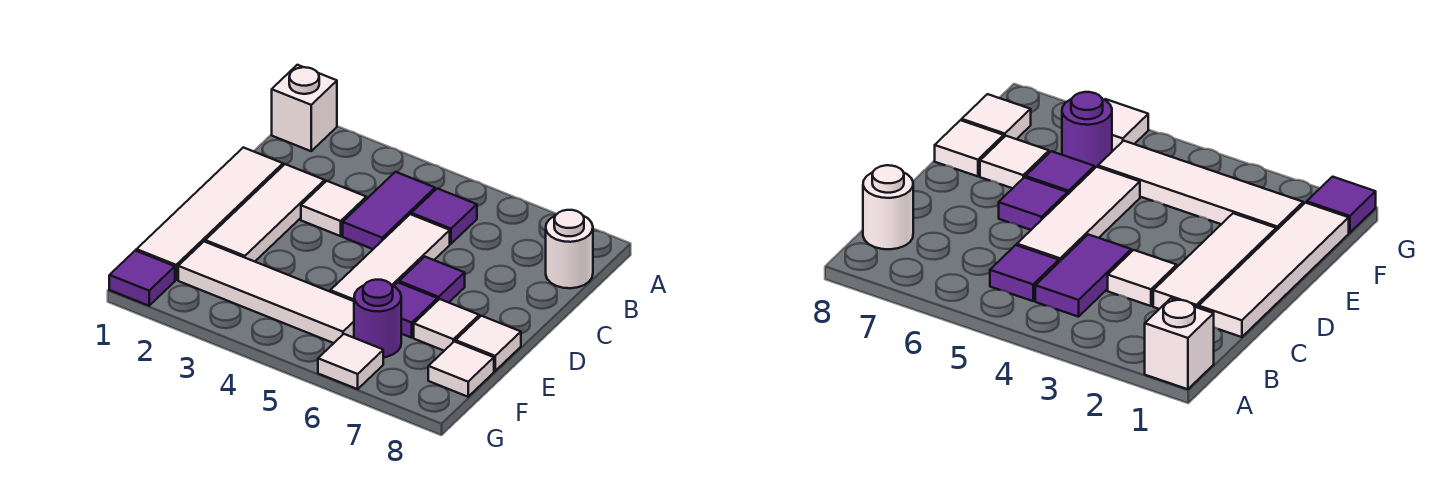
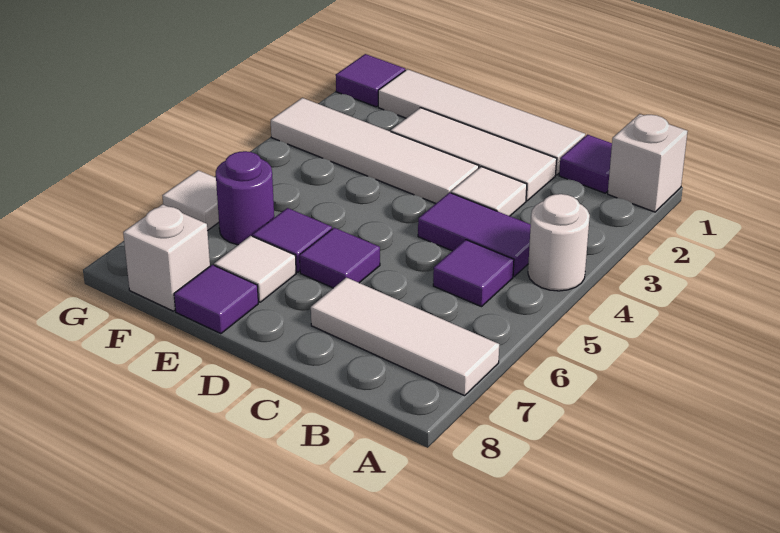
none -> purple tile B1 level 1
white round brick B8 level 1 -> white round brick A4 level 1
white tile C5:E5 level 1 -> white tile A7:C7 level 1
white tile E8 level 1 -> purple tile E8 level 1
white tile F2:F5 level 1 -> white tile D3:G3 level 1
white tile F8 level 1 -> white brick F8 level 1

